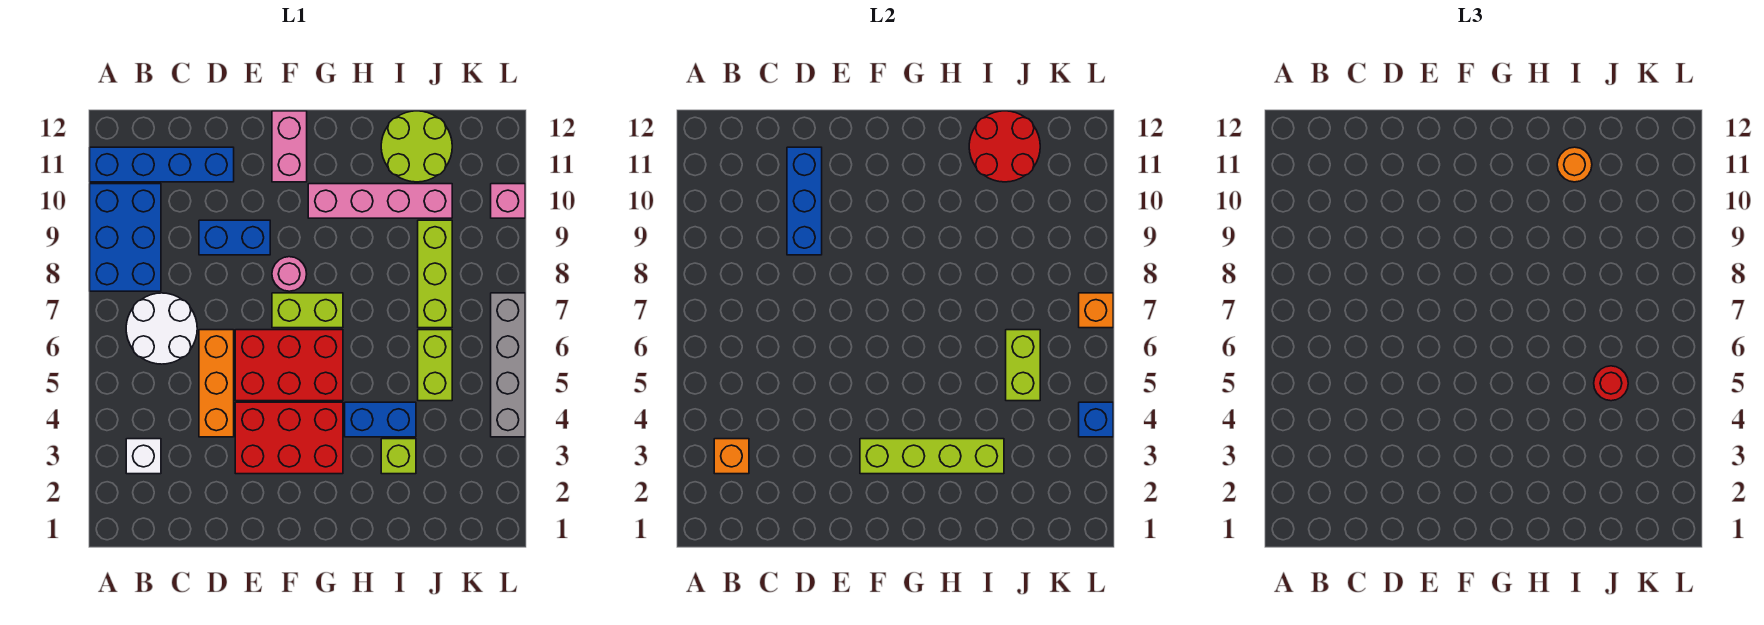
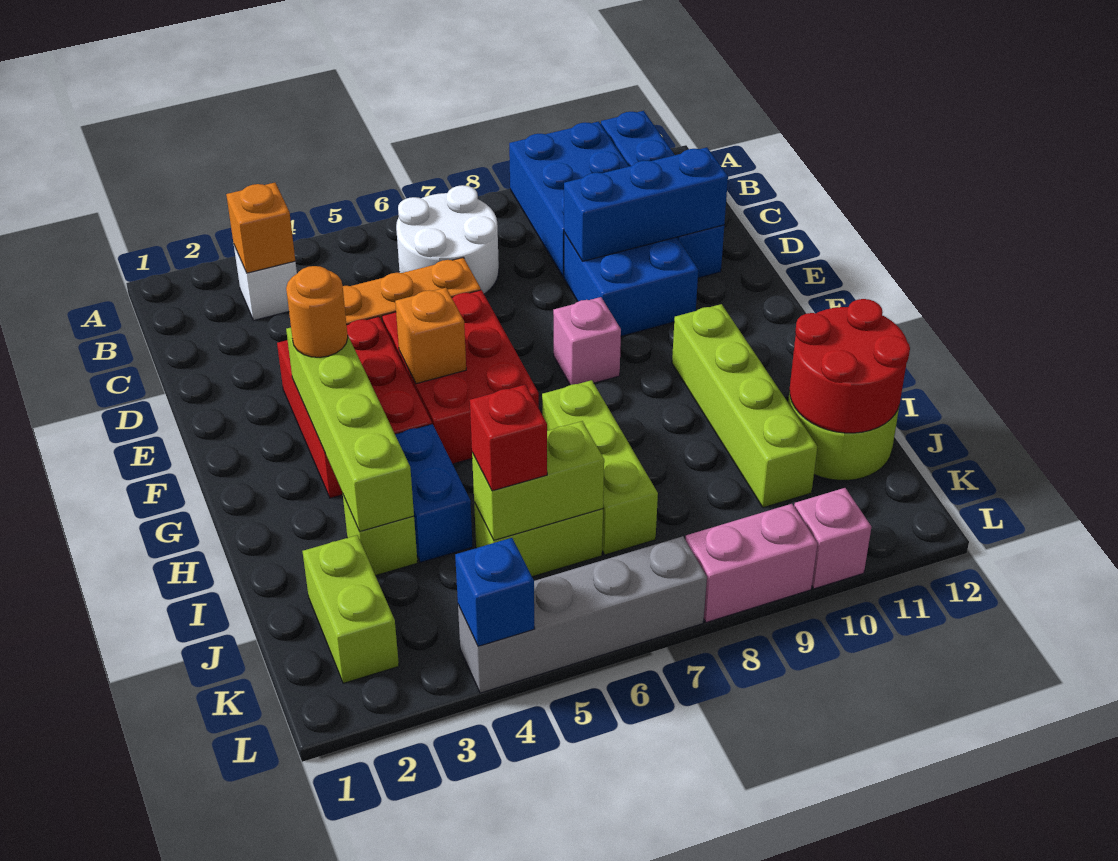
blue brick A8:B10 level 1 -> blue brick A9:C10 level 1
blue brick D9:E9 level 1 -> blue brick D9:E10 level 1
lime brick F7:G7 level 1 -> lime brick J2:K2 level 1
pink round brick F8 level 1 -> pink brick F8 level 1
pink brick F11:F12 level 1 -> pink brick L8:L9 level 1
pink brick G10:J10 level 1 -> lime brick G10:J10 level 1
orange round brick I11 level 3 -> orange round brick F3 level 3
red round brick J5 level 3 -> red brick J5 level 3
lime brick J7:J9 level 1 -> lime brick H7:J7 level 1
orange brick L7 level 2 -> orange brick F5 level 2

